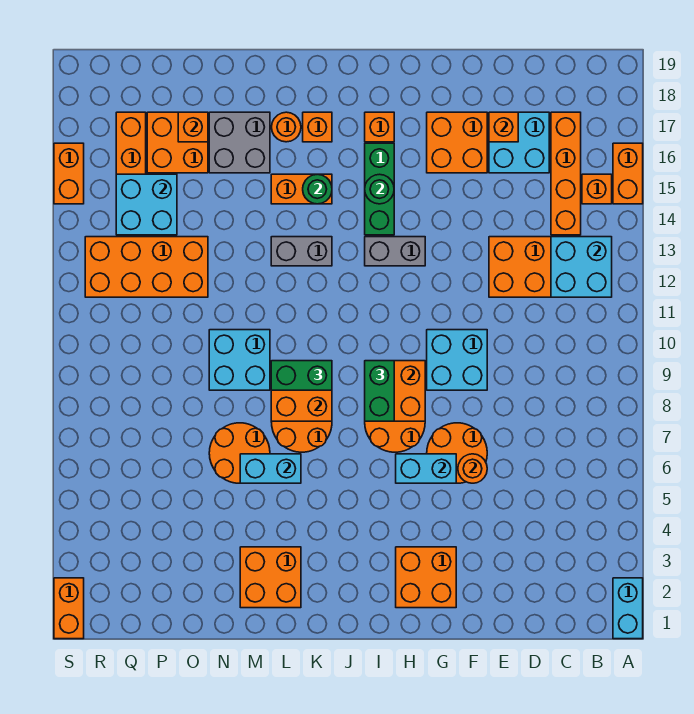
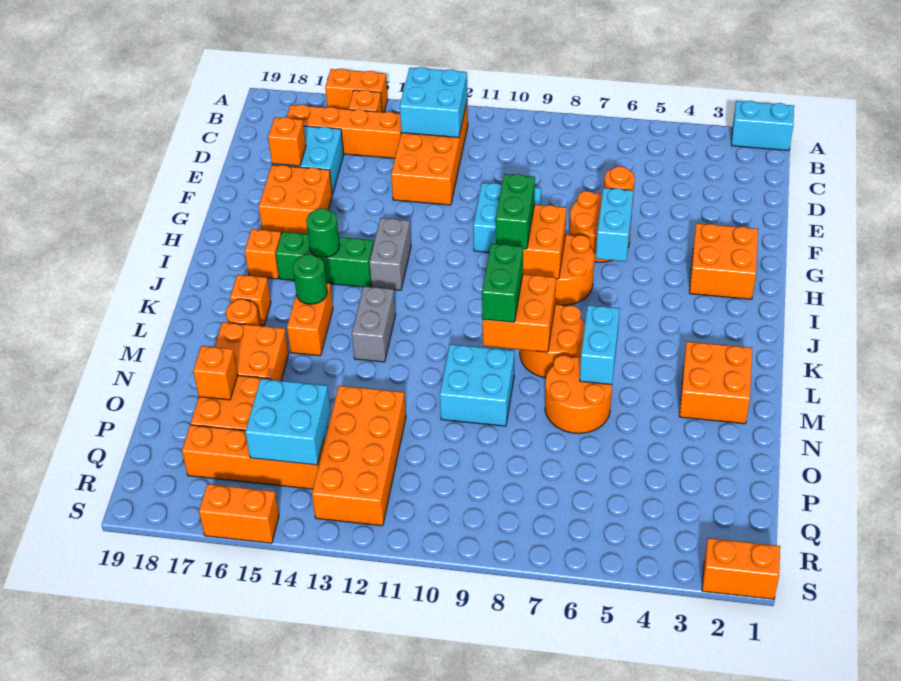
green brick I8:I9 level 3 -> green brick H9:I9 level 3
grey brick M16:N17 level 1 -> orange brick M16:N17 level 1

